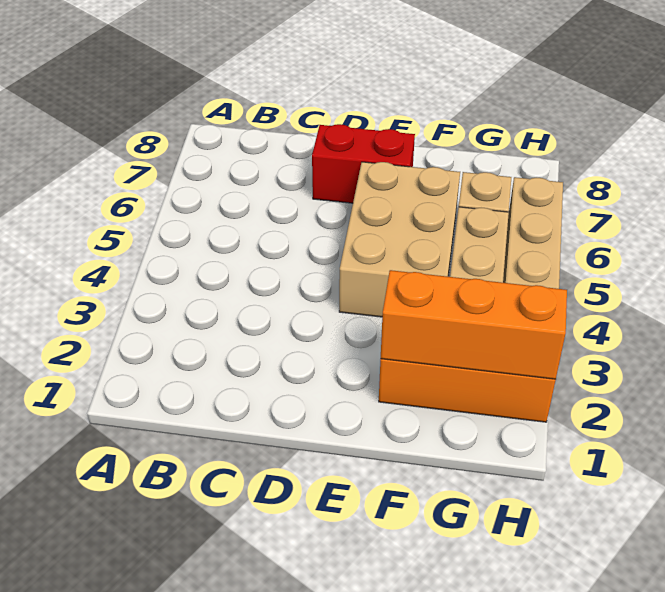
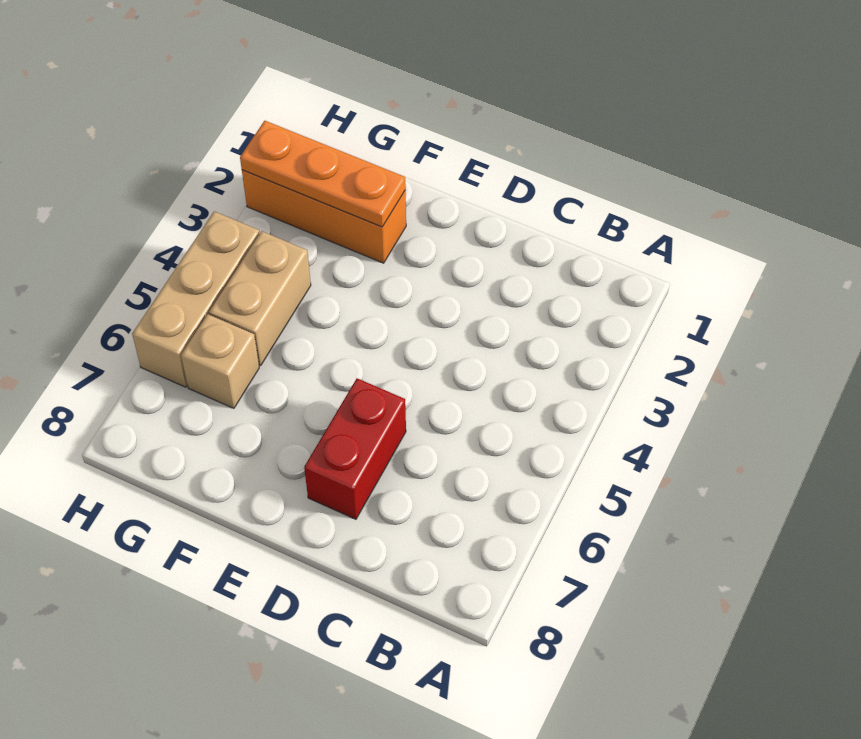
red brick D7:E7 level 1 -> red brick D6:D7 level 1
tan brick E4:F6 level 1 -> none
orange brick F2:H2 level 2 -> orange plate F2:H2 level 2

